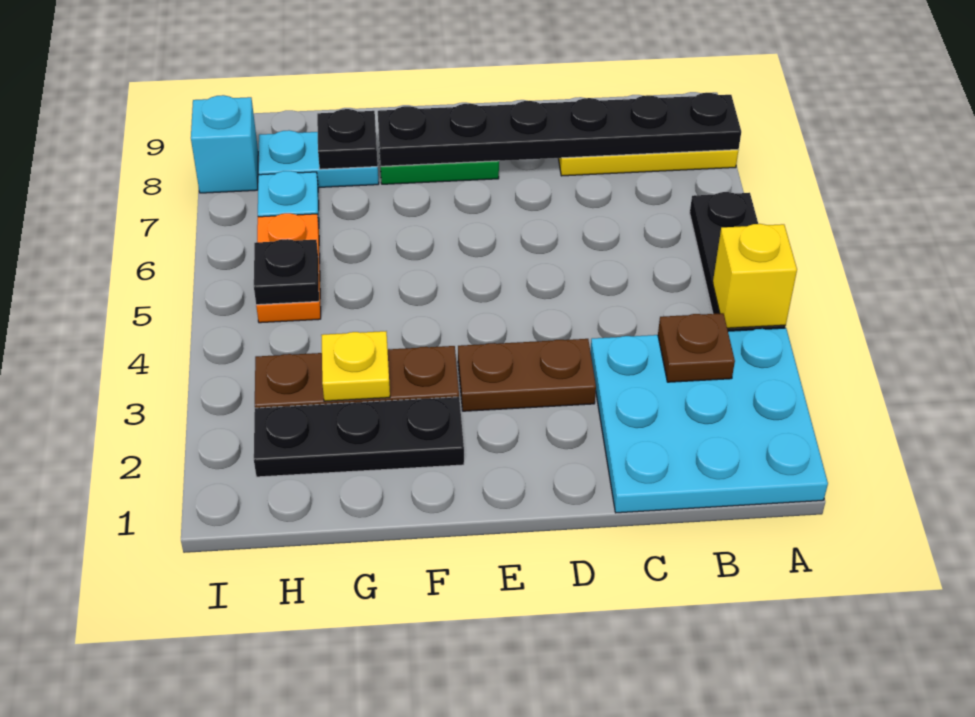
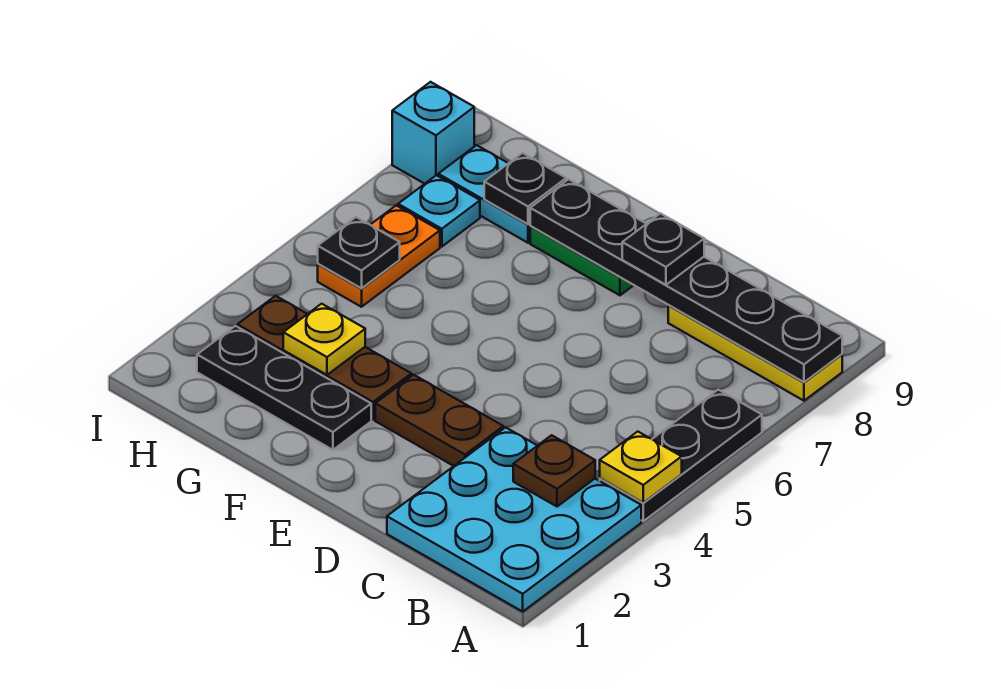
yellow brick A4 level 2 -> yellow plate A4 level 2
none -> black plate D8 level 3

